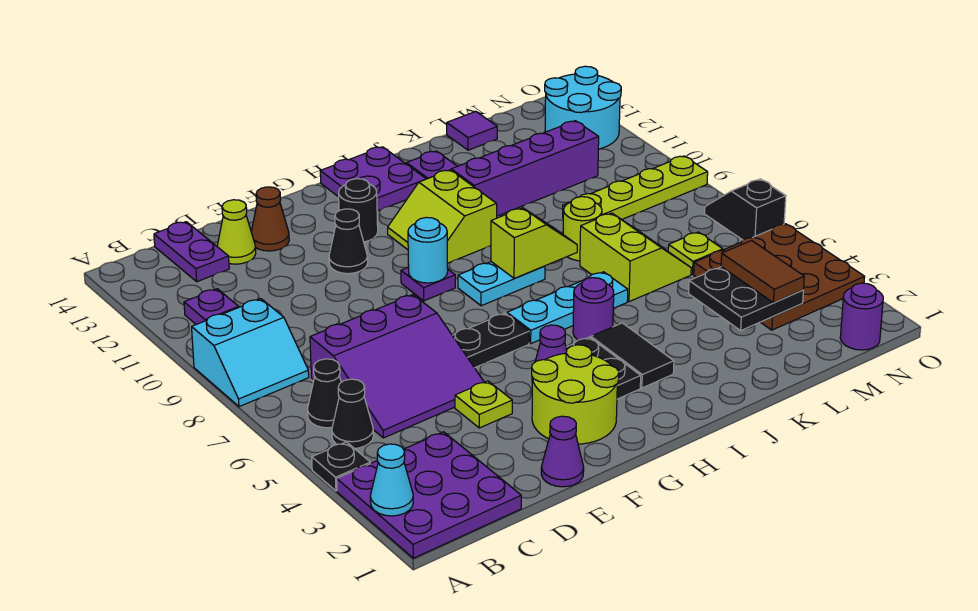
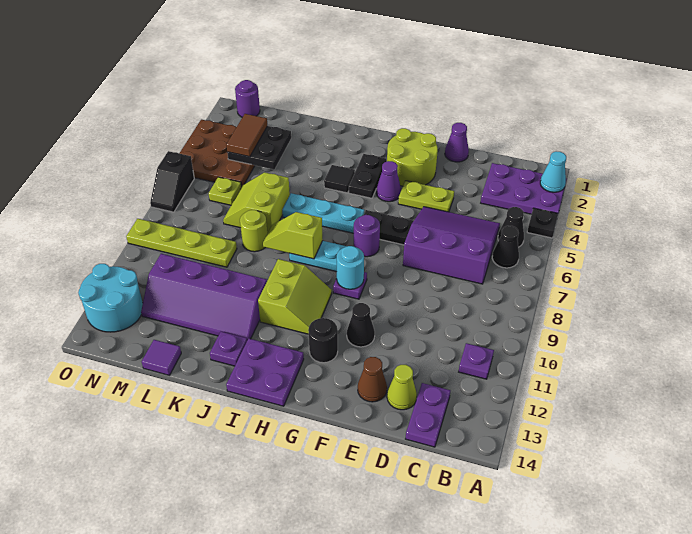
purple plate A1:C3 level 1 -> purple plate A2:C3 level 1
cyan slope A8:B9 level 1 top 9 -> none
lime plate E4 level 1 -> lime plate E4:F4 level 1
black tile I3:I4 level 1 -> black tile I4 level 1
purple round brick I5 level 1 -> purple round brick G7 level 1

